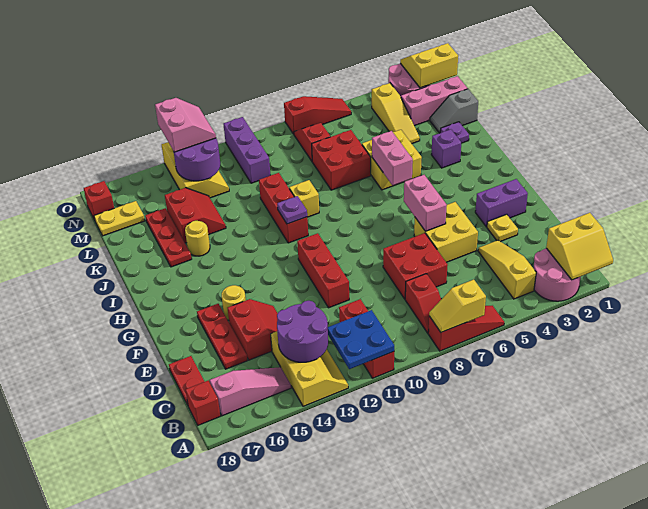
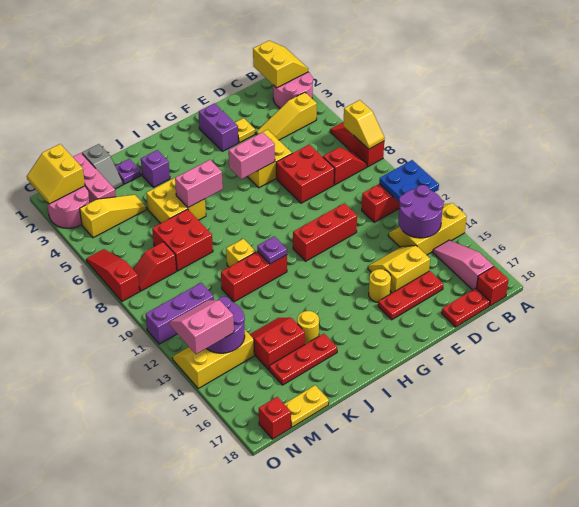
red slope D14:E15 level 1 top 15 -> yellow slope D14:E15 level 1 top 15
yellow plate M17:M18 level 1 -> yellow plate L18:M18 level 1

